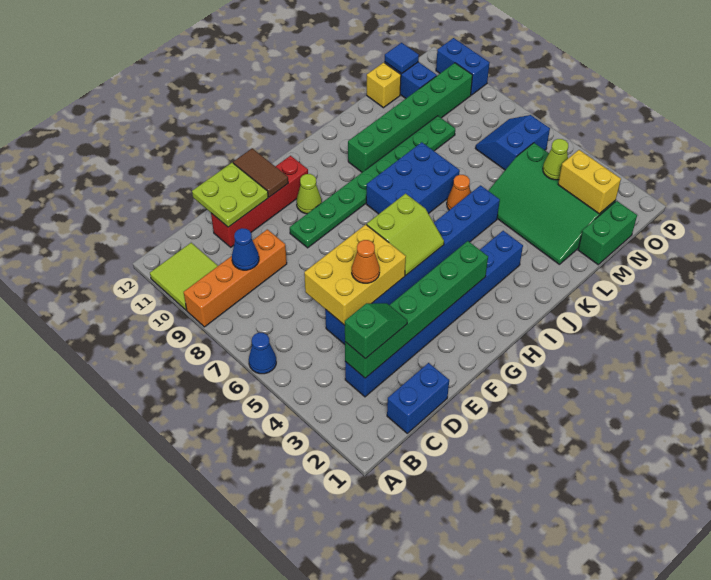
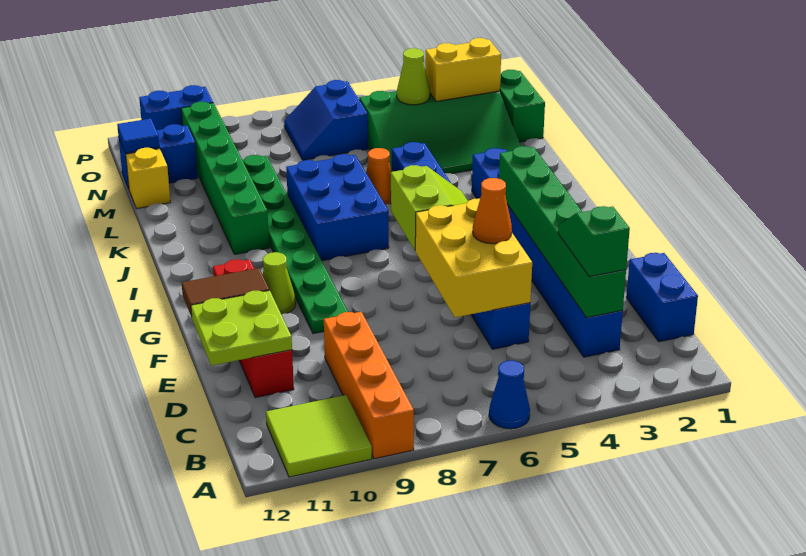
blue cone C9 level 2 -> none

